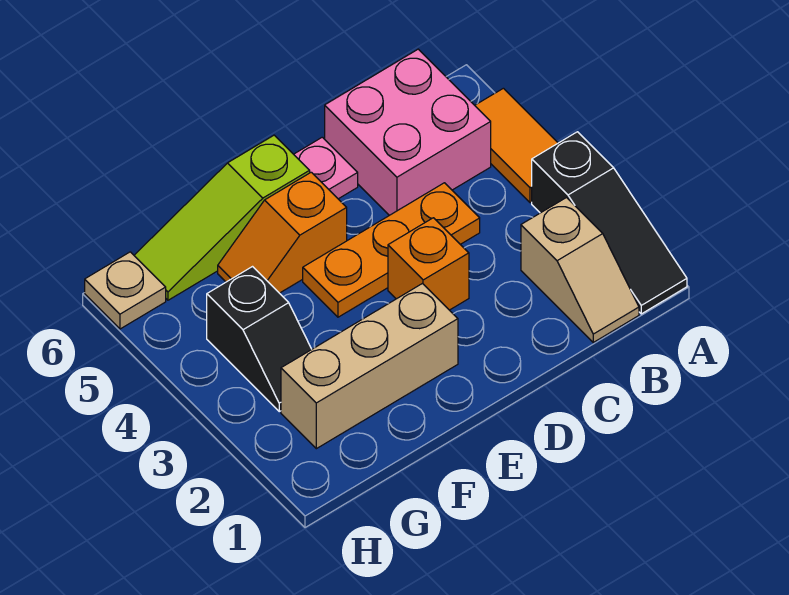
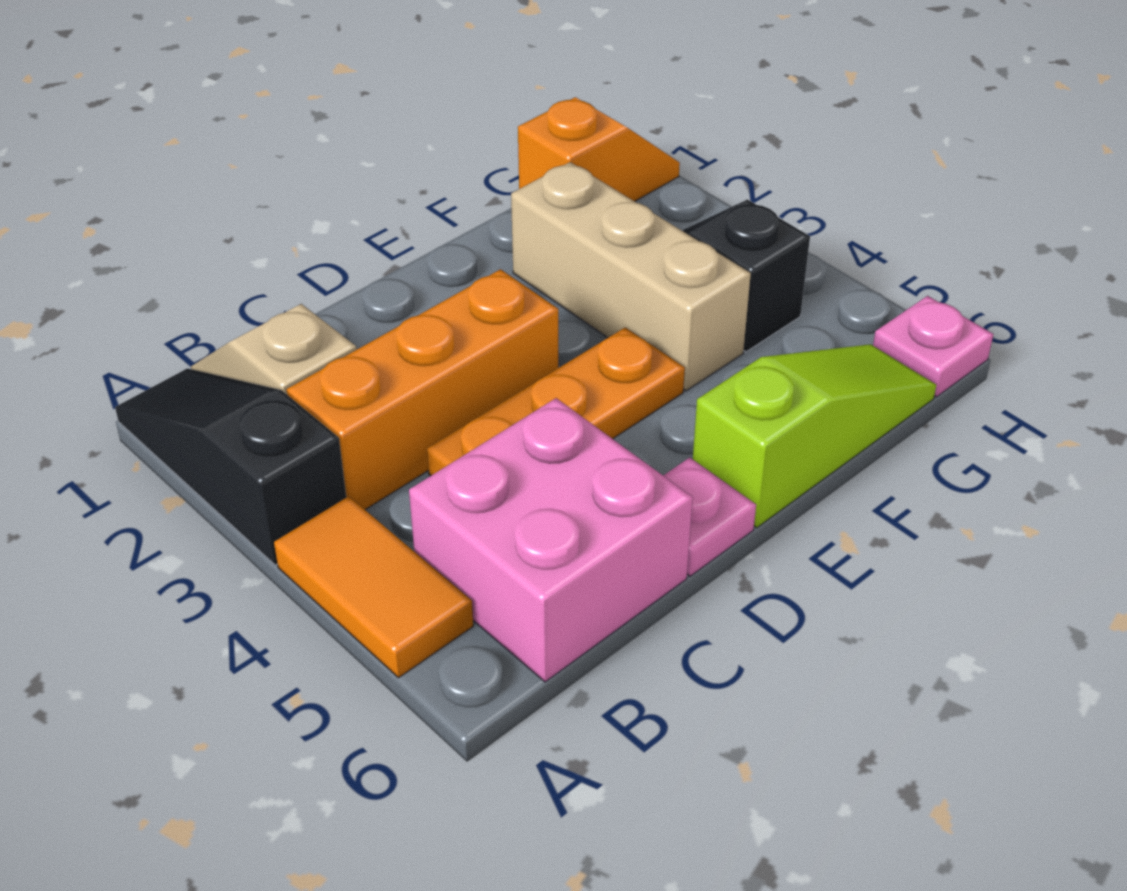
orange brick D3 level 1 -> orange brick B3:D3 level 1
tan brick E2:G2 level 1 -> tan brick F2:F4 level 1
orange slope E5:F5 level 1 top E -> orange slope G1:H1 level 1 top G
tan plate H6 level 1 -> pink plate H6 level 1

